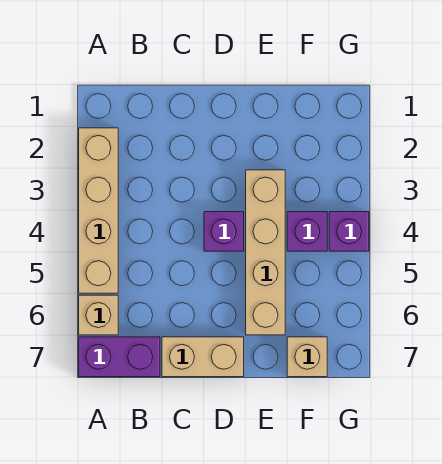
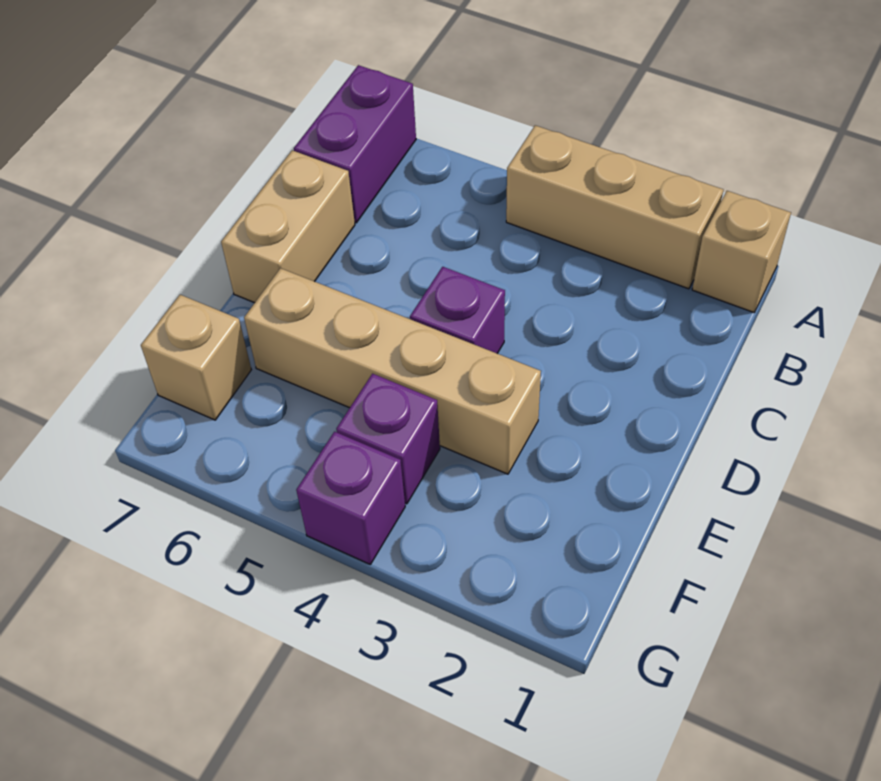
tan brick A2:A5 level 1 -> tan brick A2:A4 level 1
tan brick A6 level 1 -> tan brick A1 level 1

